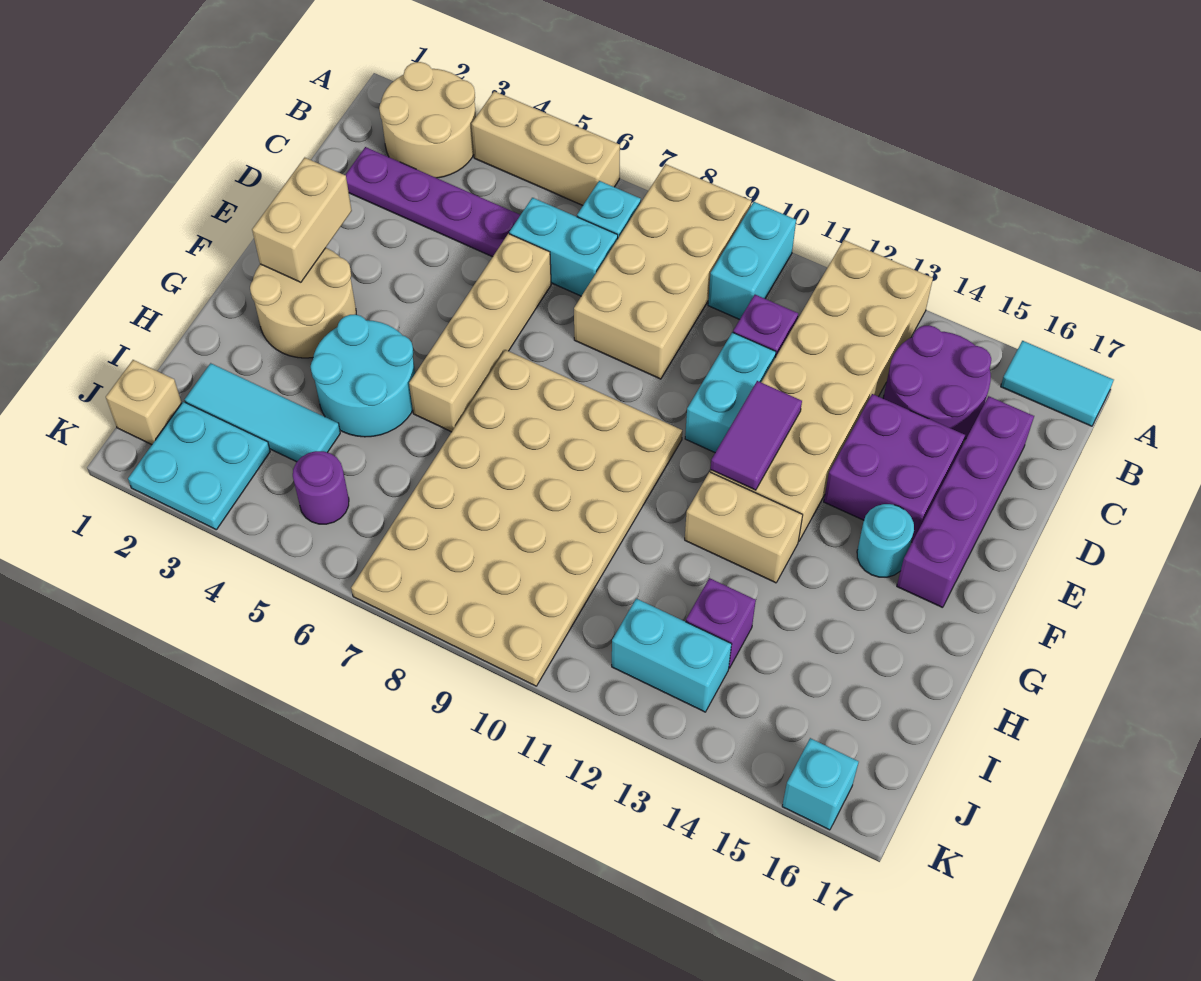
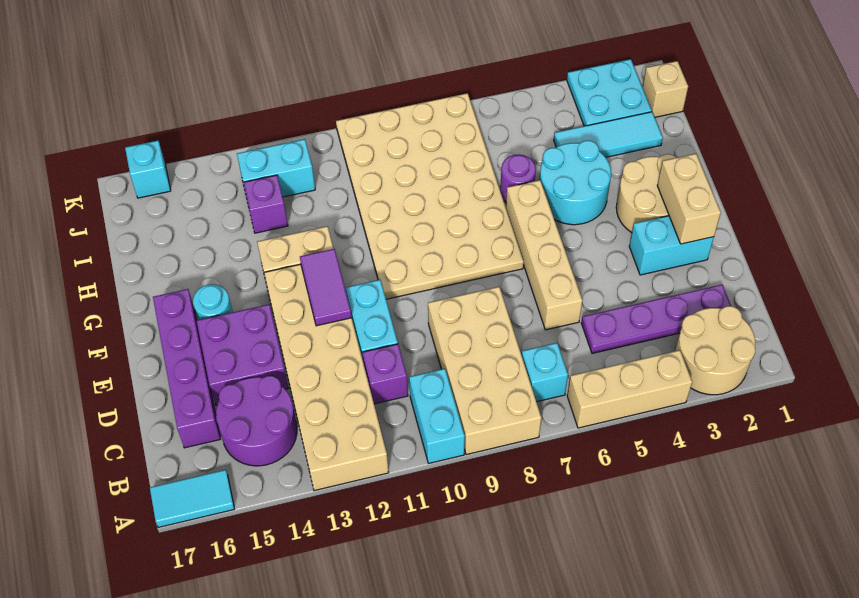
cyan brick C6:C7 level 1 -> cyan brick E2:E3 level 1
purple round brick J5 level 1 -> purple round brick H6 level 1

